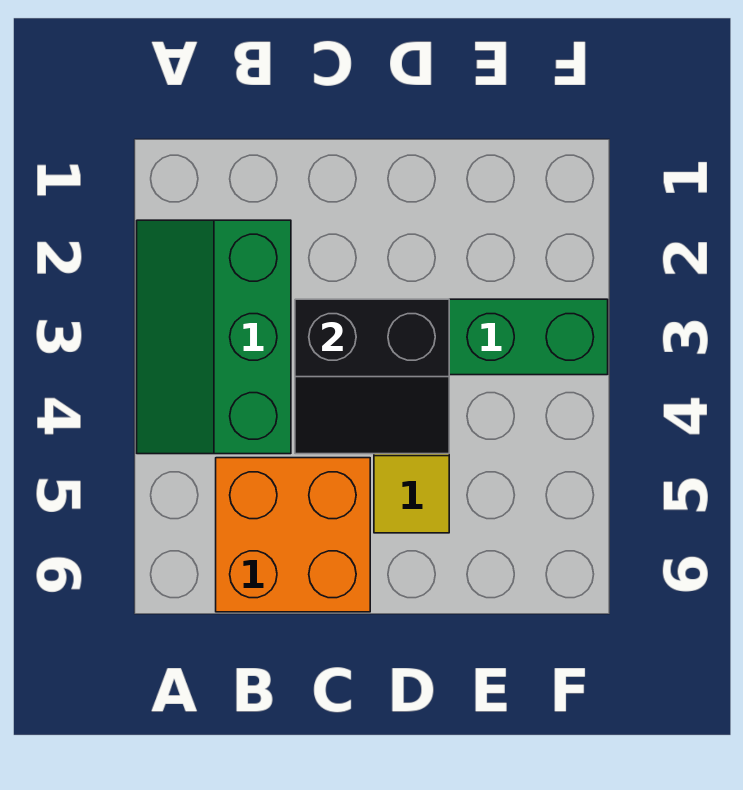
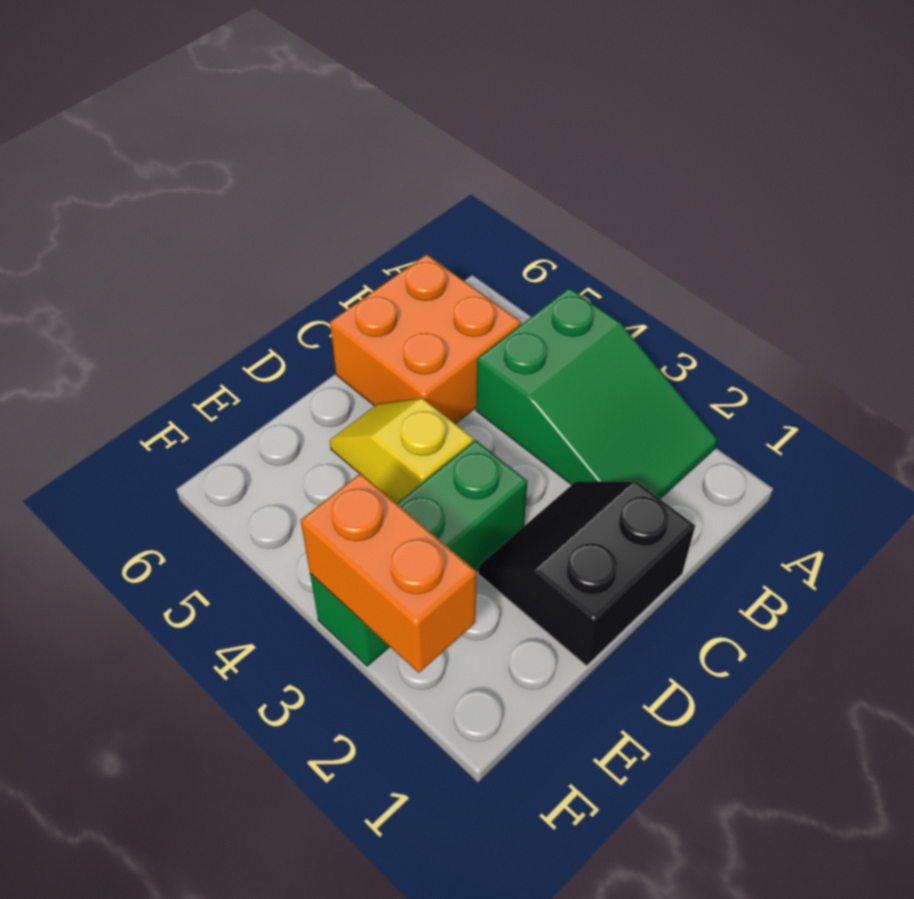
green slope A2:B4 level 1 top B -> green slope A2:B4 level 1 top 4
black slope C3:D4 level 2 top 3 -> black slope C1:D2 level 1 top 1
none -> orange brick F2:F3 level 2

